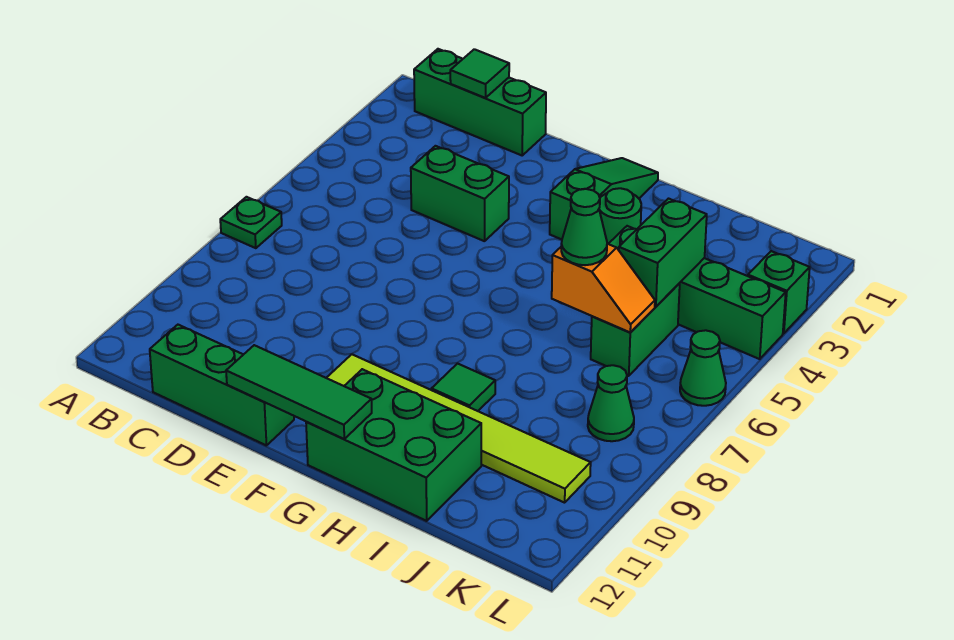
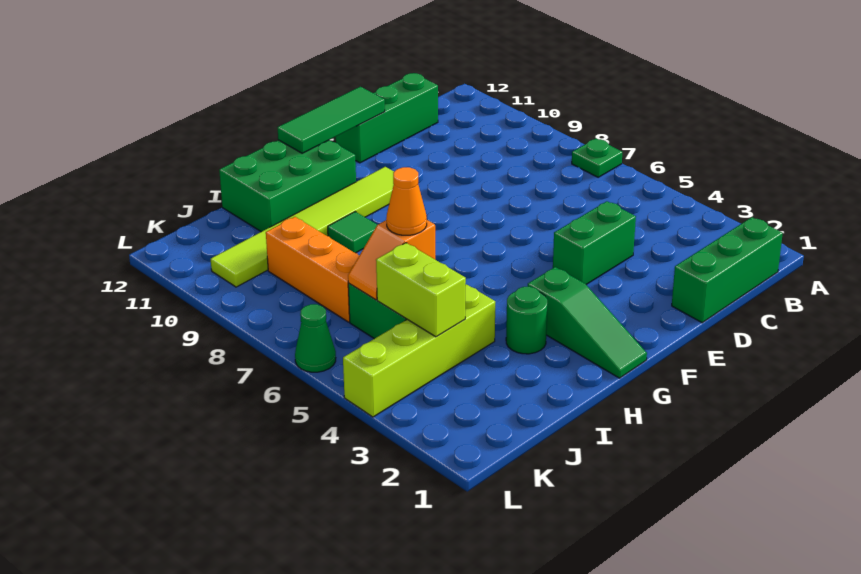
green tile C1 level 2 -> none
green brick I4:L4 level 1 -> lime brick I4:L4 level 1
green cone I6 level 3 -> orange cone I6 level 3
green brick J4:J5 level 2 -> lime brick J4:J5 level 2
none -> orange brick J7:J9 level 1
green cone K8 level 1 -> none
green brick L3 level 1 -> none

